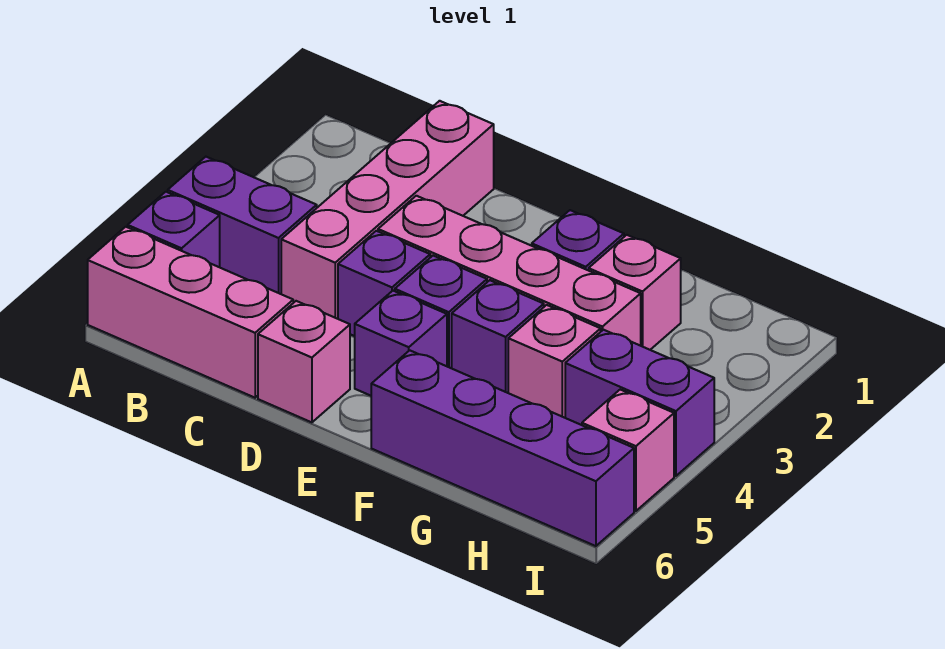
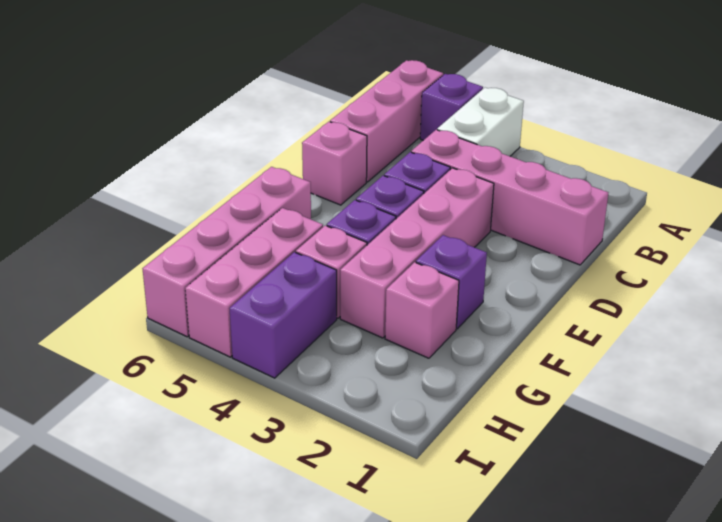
purple brick A4:B4 level 1 -> white brick A4:B4 level 1
purple brick E5 level 1 -> none
purple brick F6:I6 level 1 -> pink brick F6:I6 level 1
pink brick I5 level 1 -> pink brick G5:I5 level 1

